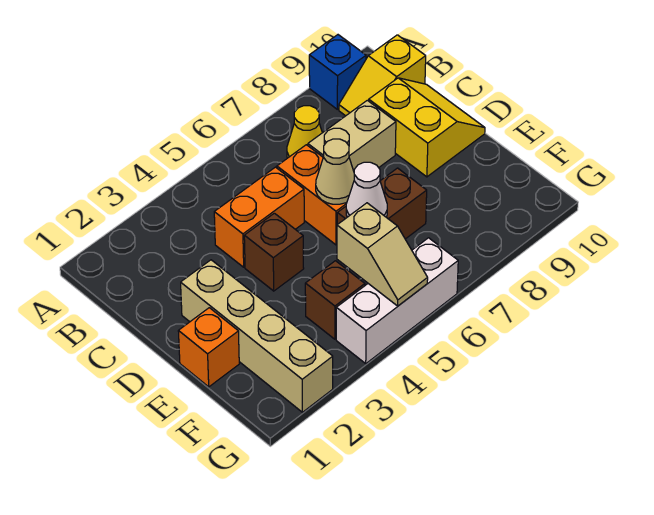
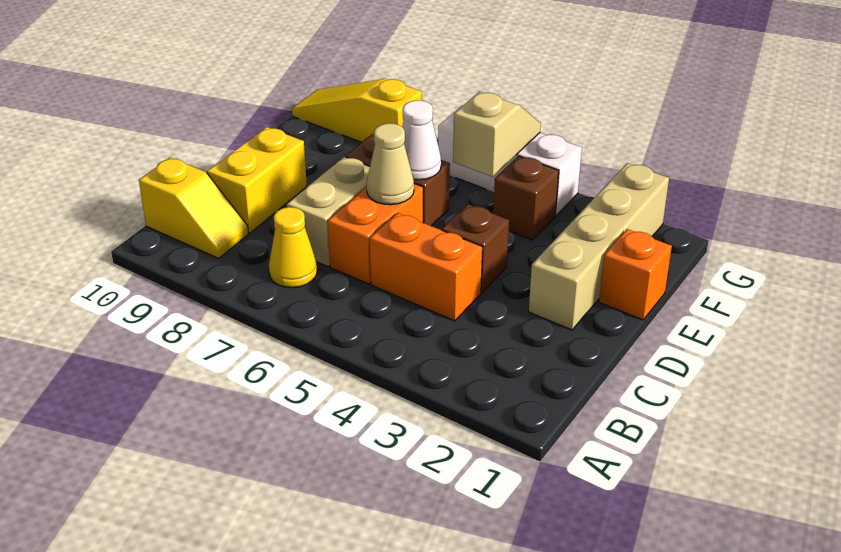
blue brick A9 level 1 -> none
tan brick C7:C8 level 1 -> tan brick C7:D7 level 1
none -> yellow slope G8:G10 level 1 top 8

